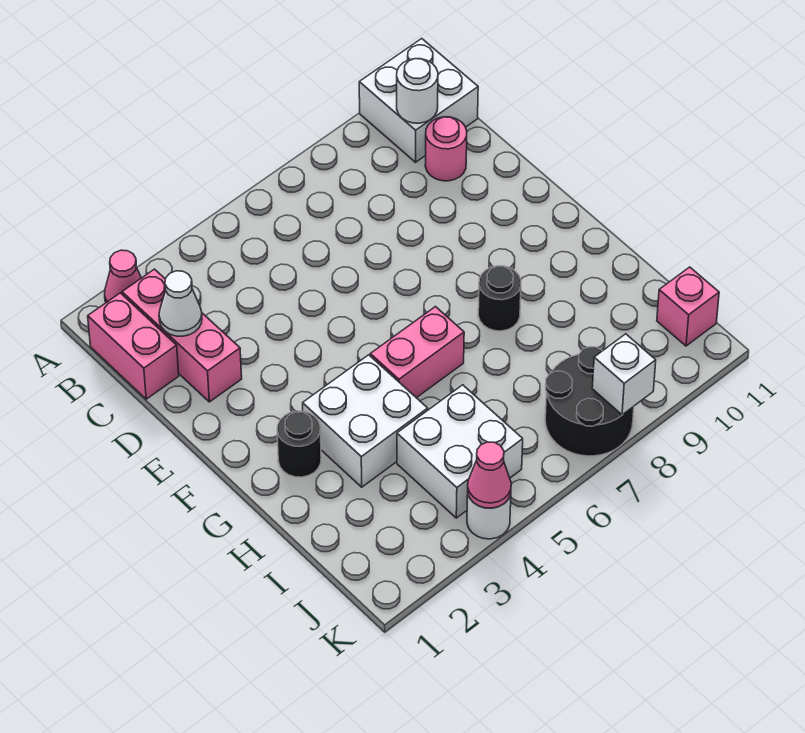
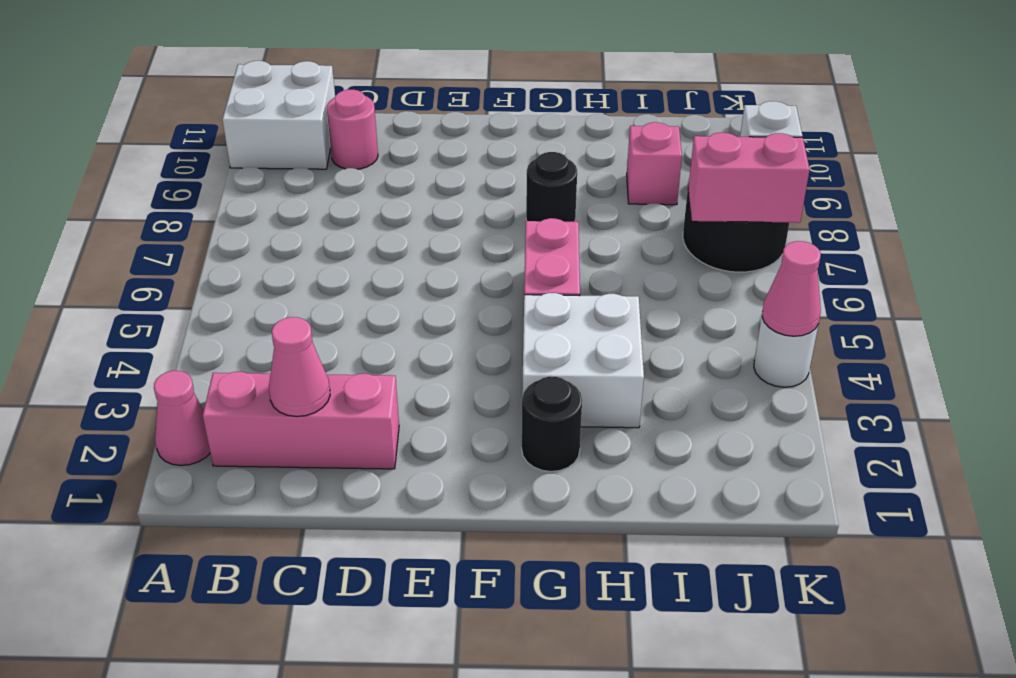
pink brick B1:C1 level 1 -> pink brick J7:K7 level 2
white round brick B10 level 2 -> none
white cone C2 level 2 -> pink cone C2 level 2
white brick I4:J5 level 1 -> none
pink brick J11 level 1 -> pink brick I9 level 1

